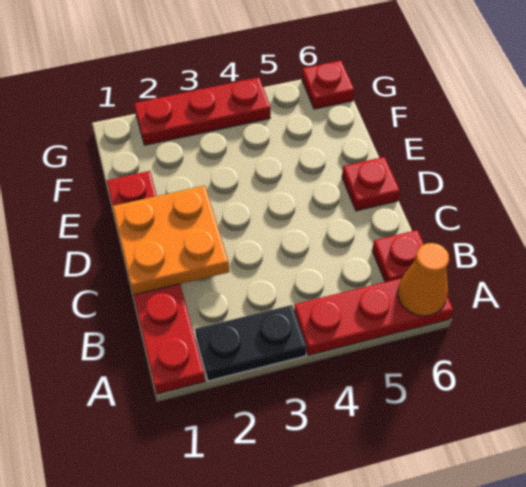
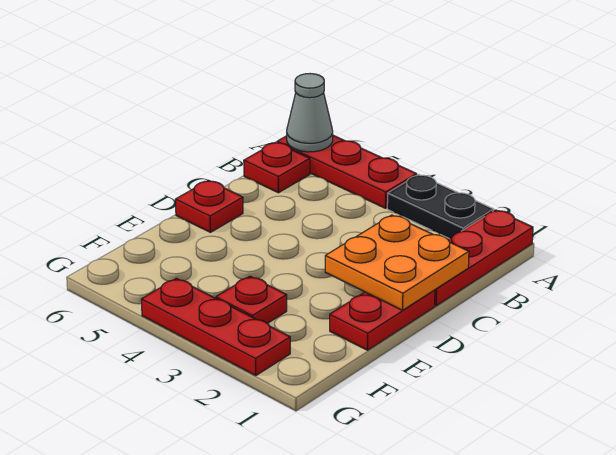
orange cone A6 level 2 -> grey cone A6 level 2
red plate G6 level 1 -> red plate F3 level 1

